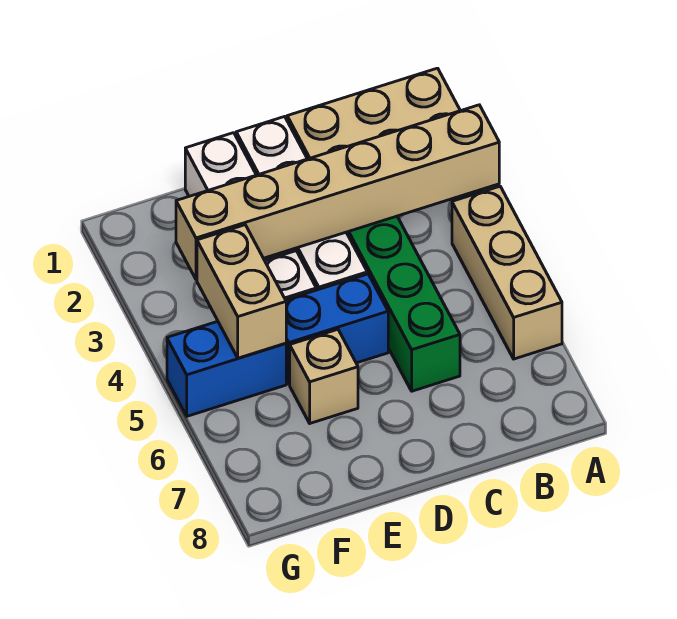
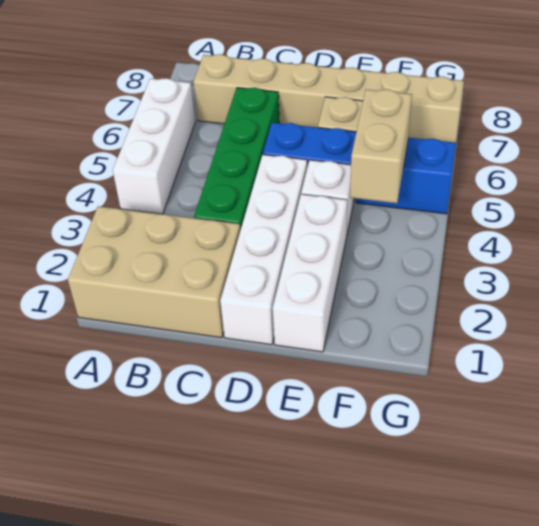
tan brick A3:F3 level 2 -> tan brick B7:G7 level 1
tan brick A4:A6 level 1 -> white brick A4:A6 level 1

